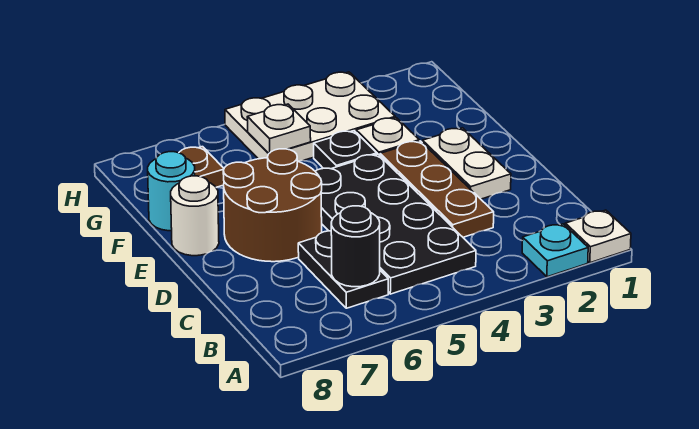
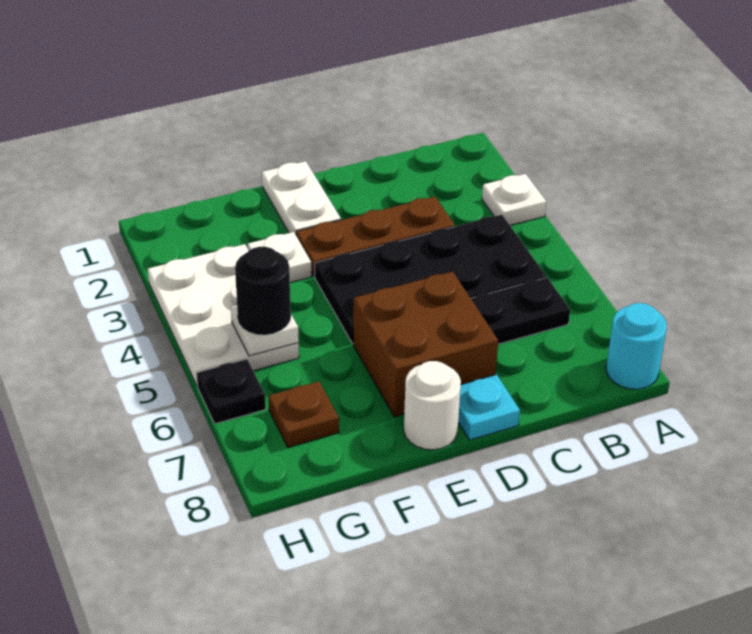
white plate A1 level 1 -> white plate A3 level 1
cyan plate A2 level 1 -> cyan plate D8 level 1
black round brick B6 level 2 -> black round brick G5 level 3
white plate D2:E2 level 1 -> white plate E1:E2 level 1
brown round brick D6:E7 level 1 -> brown brick D6:E7 level 1
black plate F4 level 1 -> black plate H6 level 1
cyan round brick F8 level 1 -> cyan round brick A8 level 1

